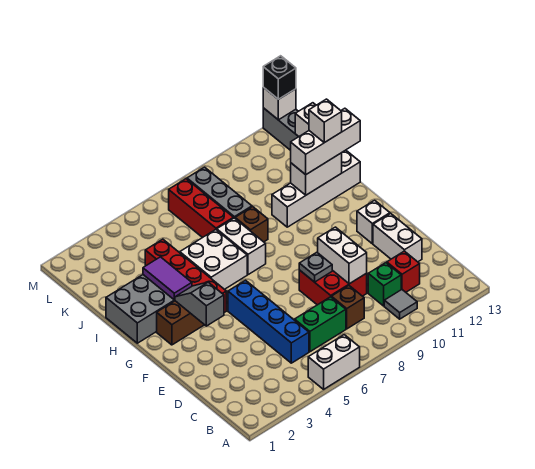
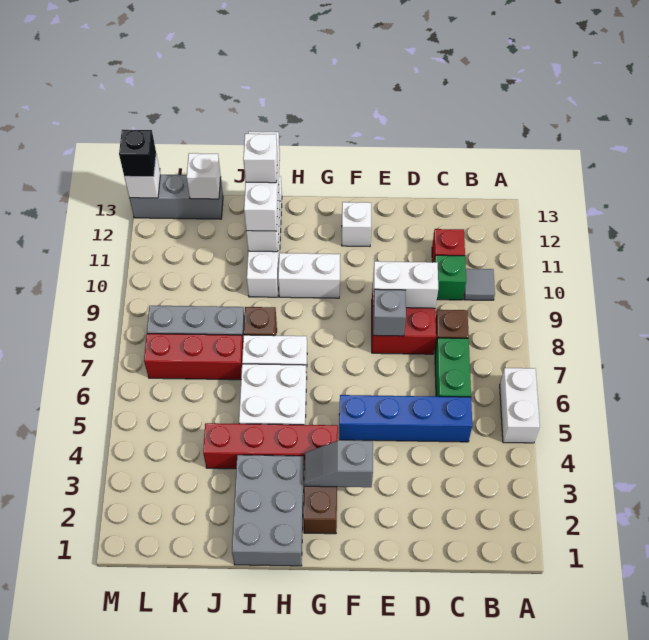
white brick D12:E12 level 1 -> white brick G10:H10 level 1
grey plate E8 level 2 -> grey brick E8 level 2
purple tile H3:I3 level 2 -> none

